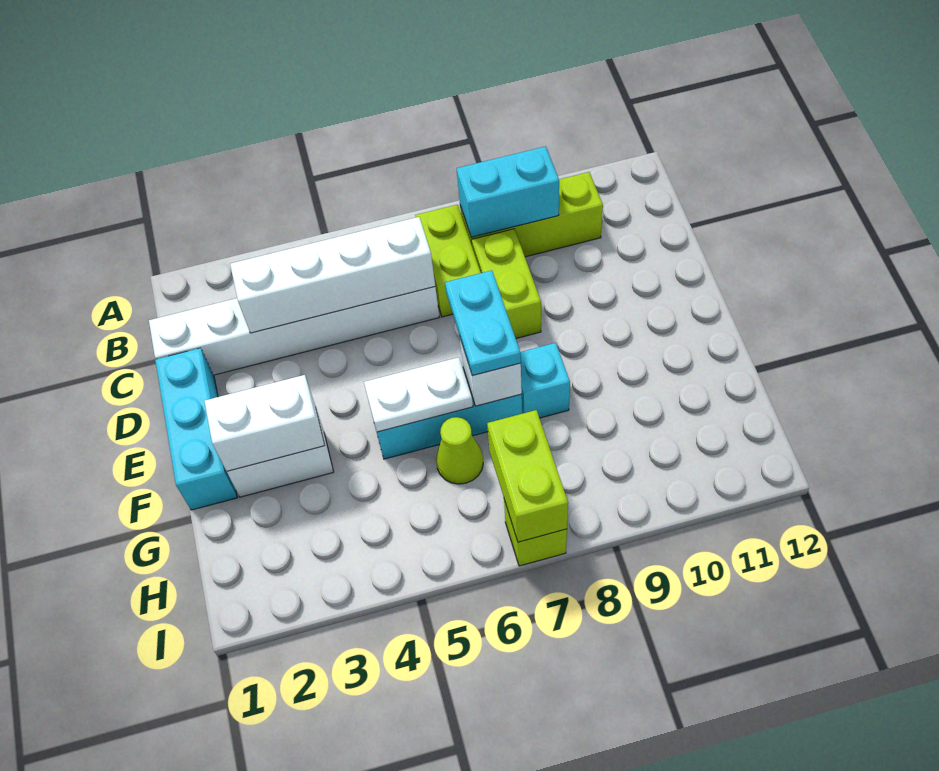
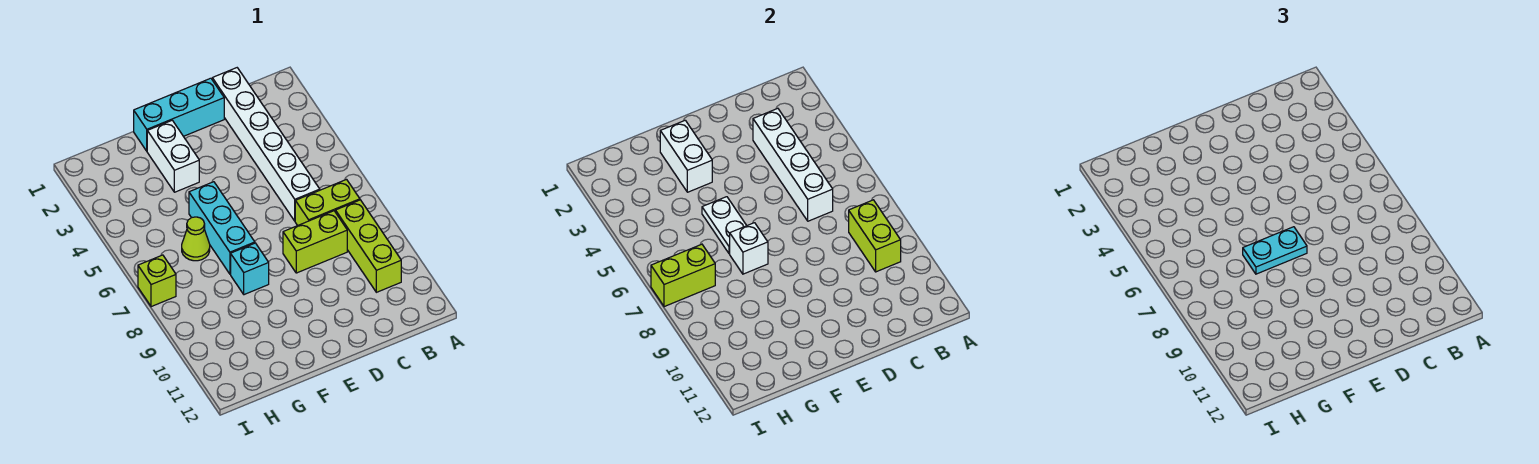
cyan brick B8:B9 level 2 -> lime brick B8:B9 level 2

